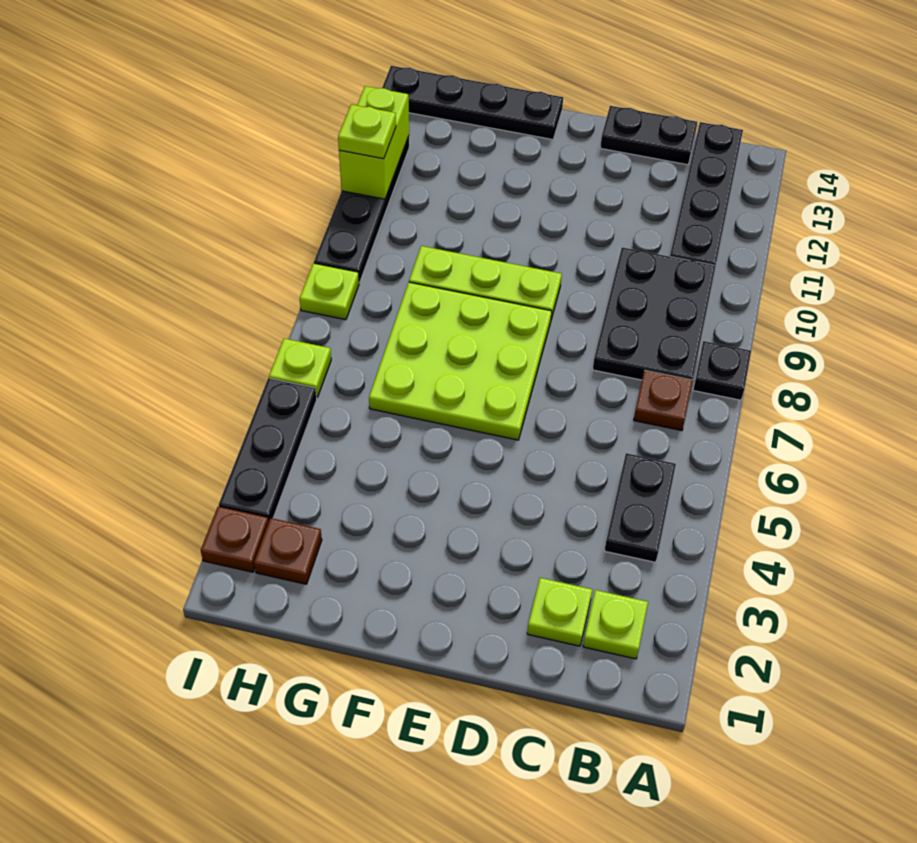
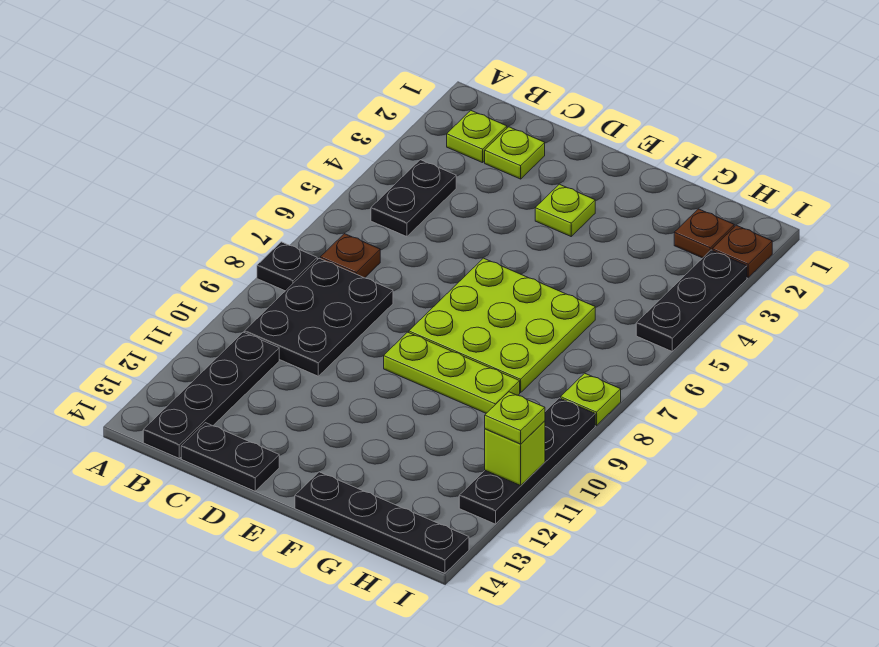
lime plate I6 level 1 -> lime plate E3 level 1
lime brick I11:I12 level 2 -> lime brick I11 level 2

